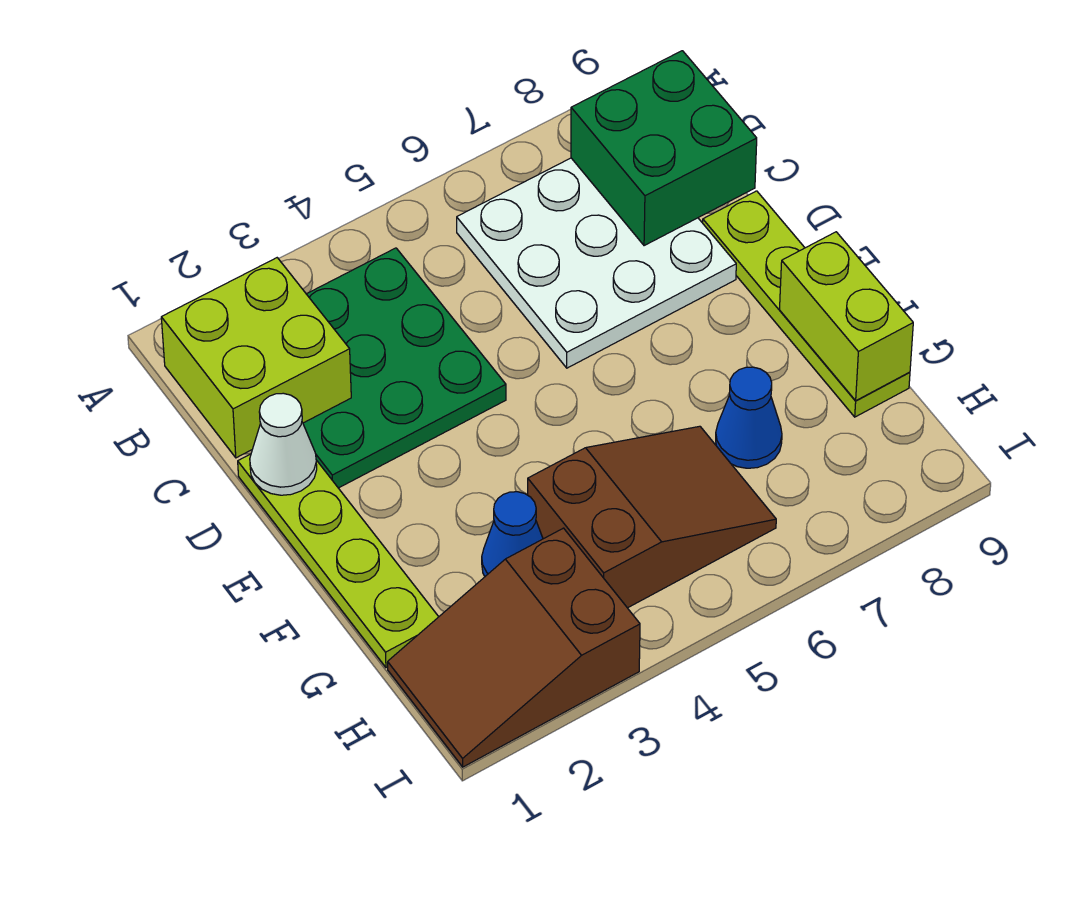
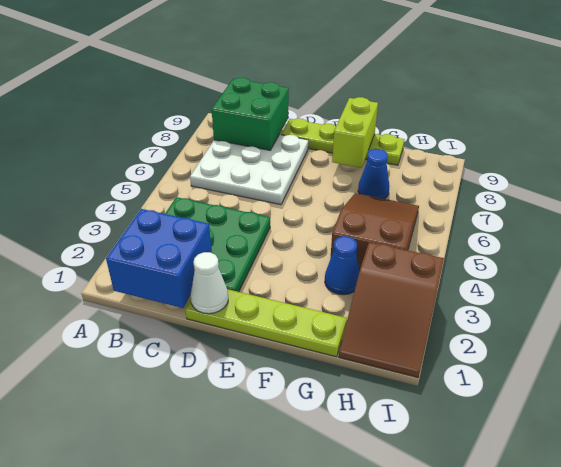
lime brick B1:C2 level 2 -> blue brick B1:C2 level 2
lime brick F9:G9 level 2 -> lime brick F8:F9 level 2

